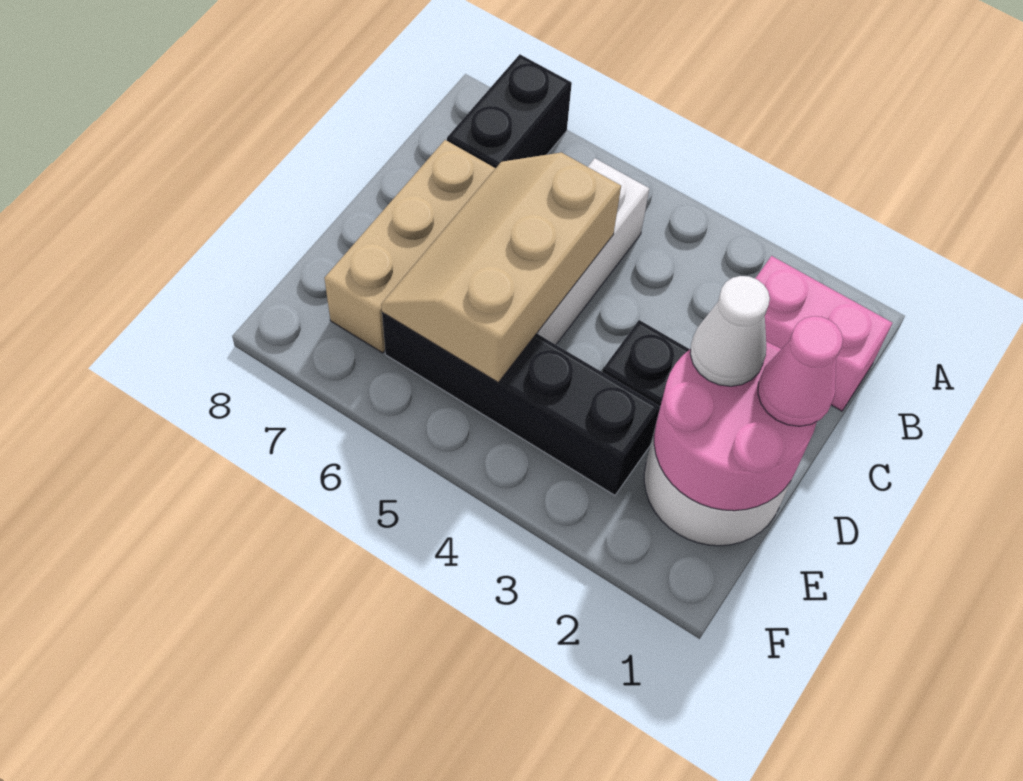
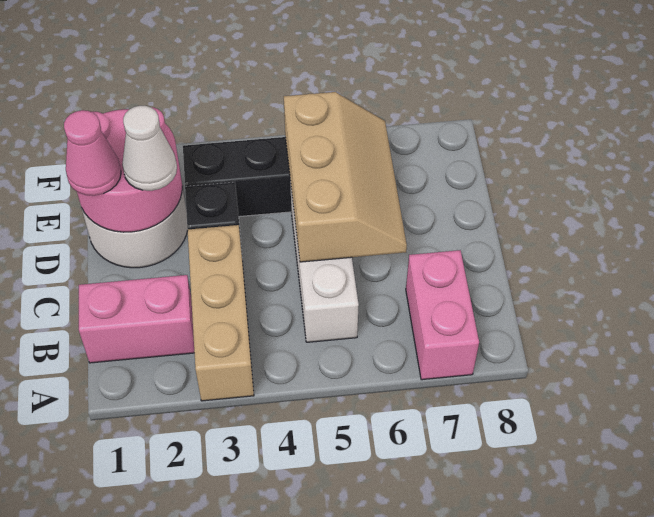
black brick A7:B7 level 1 -> pink brick A7:B7 level 1
tan brick C7:E7 level 1 -> tan brick A3:C3 level 1

